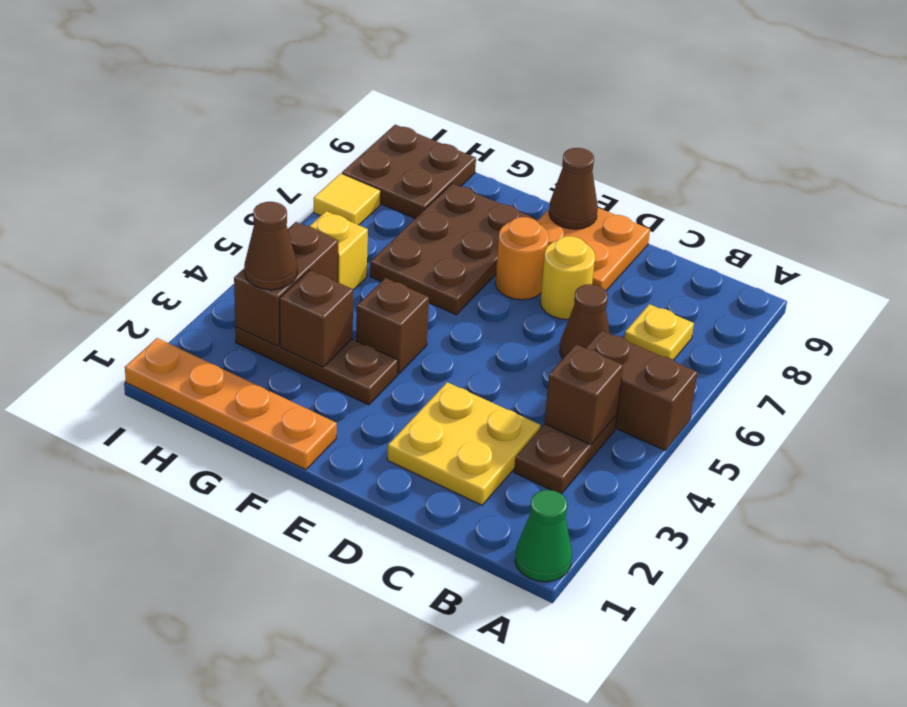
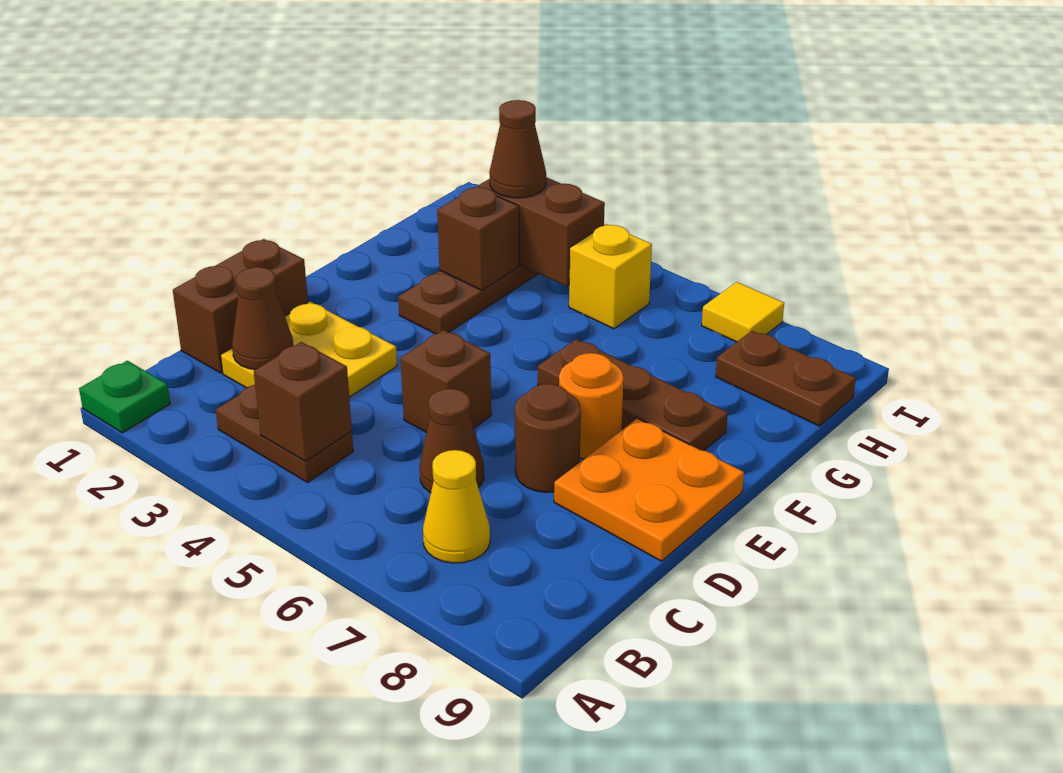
green cone A1 level 1 -> green plate A1 level 1
brown brick A5:B5 level 1 -> brown brick C1:D1 level 1
yellow plate B7 level 1 -> yellow cone B7 level 1
yellow round brick D7 level 1 -> brown round brick D7 level 1
brown cone E9 level 2 -> brown cone C2 level 2
orange plate F1:I1 level 1 -> none
brown brick F4 level 1 -> brown brick D5 level 1
brown plate F6:G8 level 1 -> brown plate F6:F8 level 1
brown plate H8:I9 level 1 -> brown plate H8:H9 level 1

